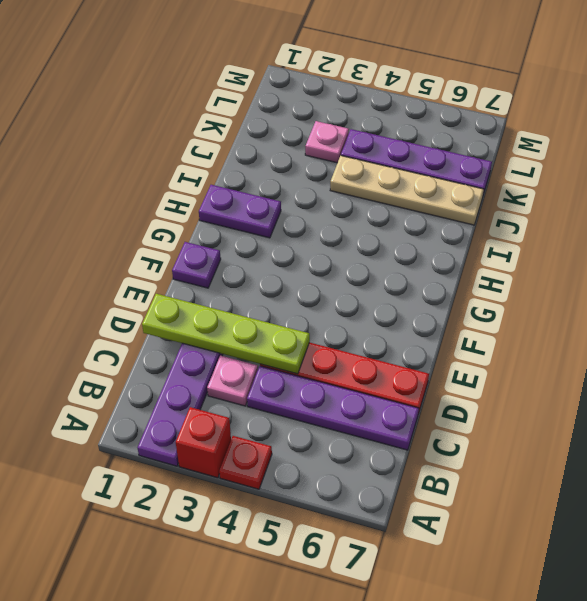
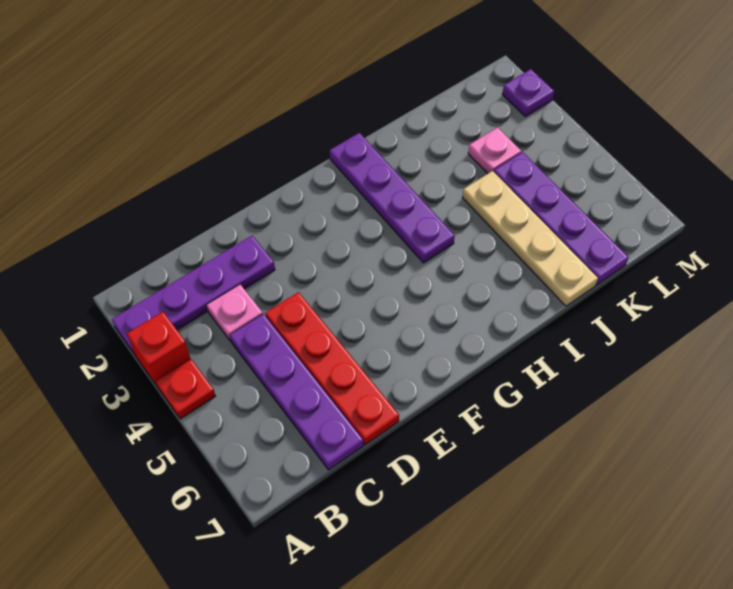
lime plate D1:D4 level 2 -> none
purple plate F1 level 1 -> purple plate M2 level 1
purple plate H1:H2 level 1 -> purple plate H1:H4 level 1

